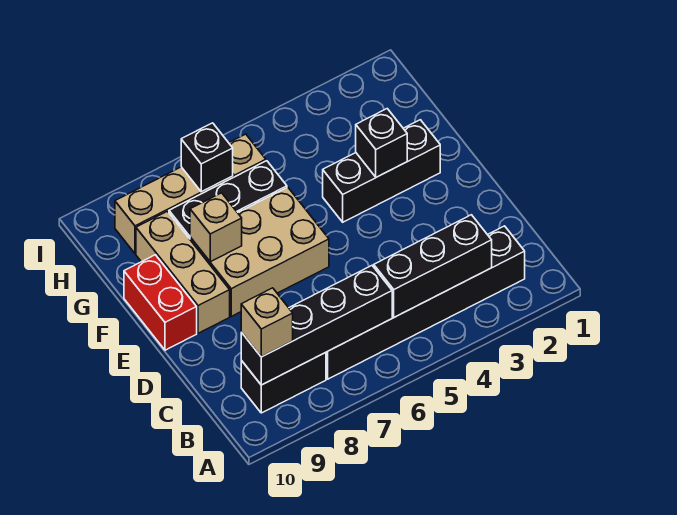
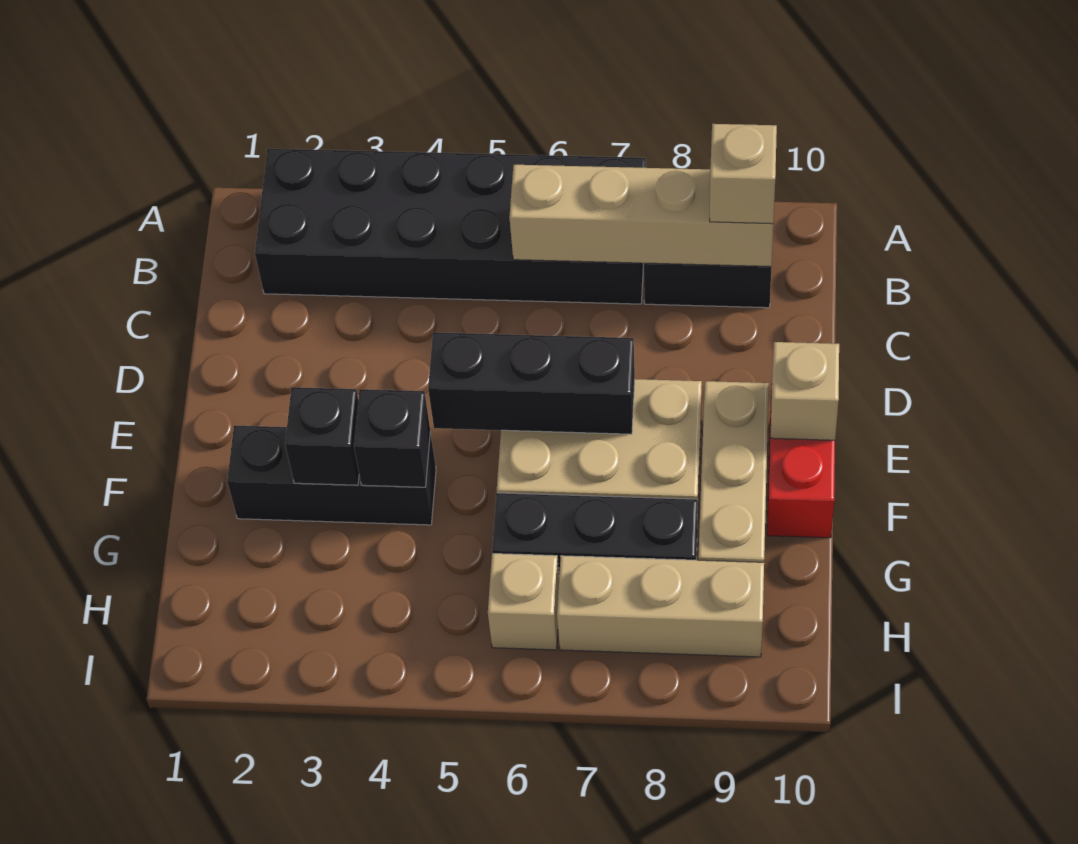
black brick B2:B7 level 1 -> black brick A2:B7 level 1
black brick B3:B5 level 2 -> black brick E5:E7 level 2
black brick B6:B9 level 2 -> tan brick B6:B9 level 2
tan brick F8 level 2 -> tan brick E10 level 2
black brick H7 level 2 -> black brick F4 level 2

